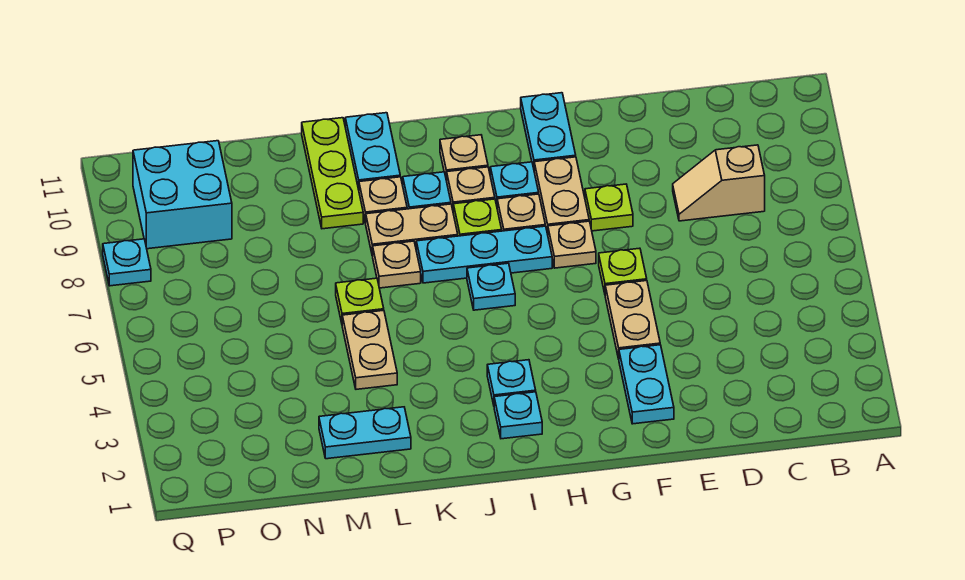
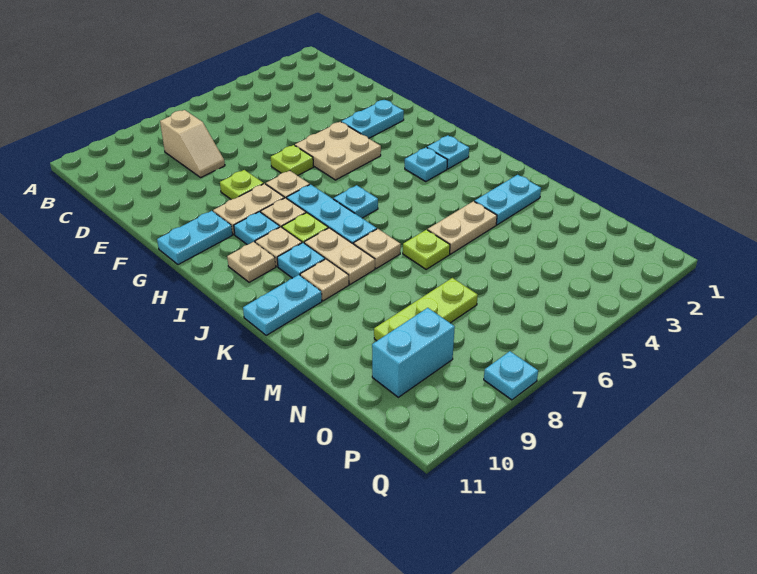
tan plate F4:F5 level 1 -> tan plate F4:G5 level 1
cyan plate L2:M2 level 1 -> cyan plate L2:L3 level 1
lime plate L9:L11 level 1 -> lime plate N7:N9 level 1
cyan brick O9:P10 level 1 -> cyan brick O9:O10 level 1

